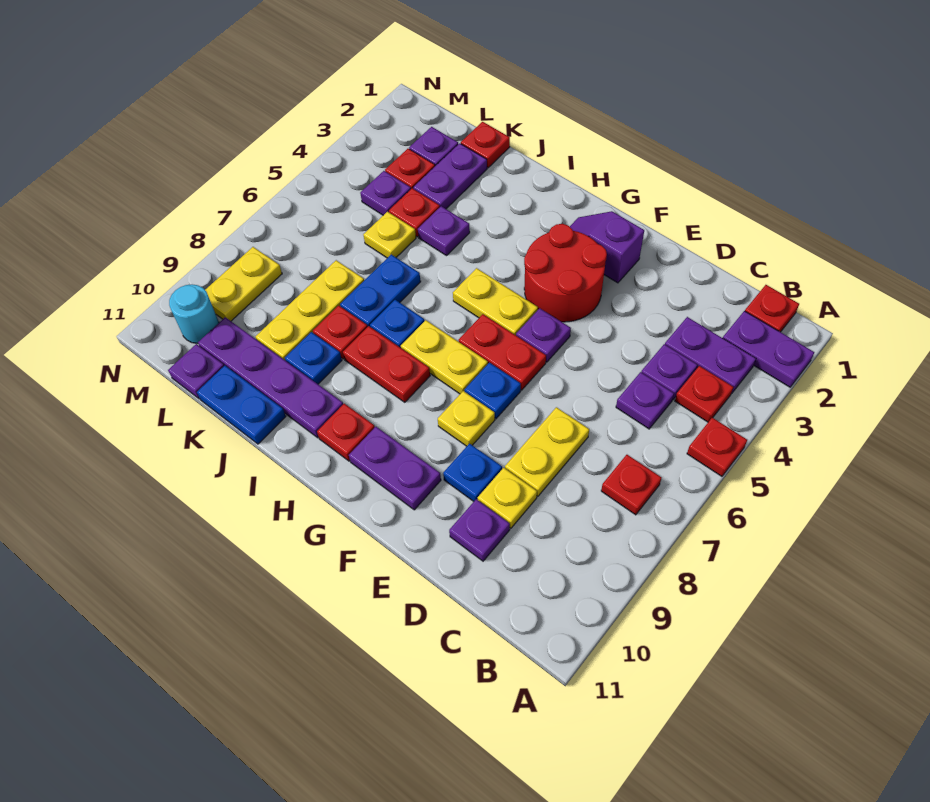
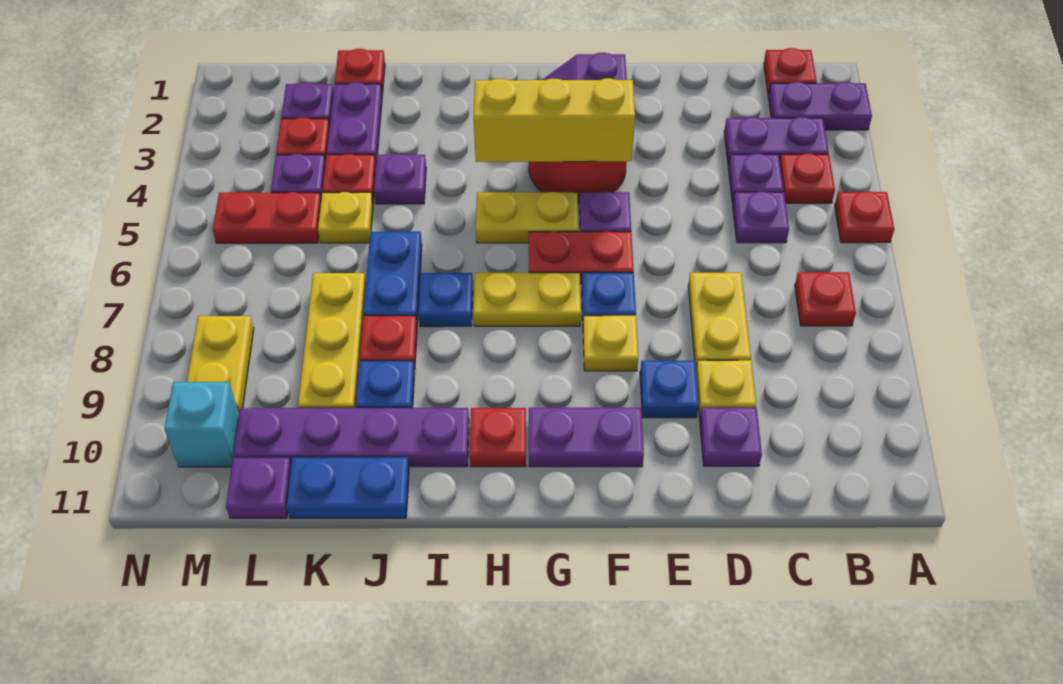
none -> yellow brick F4:H4 level 2
red plate H8:I8 level 1 -> red plate L5:M5 level 1
cyan round brick M10 level 1 -> cyan brick M10 level 1

